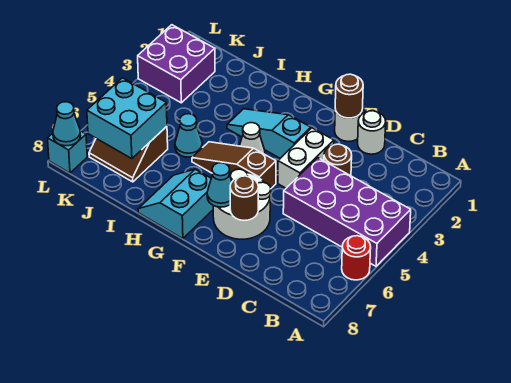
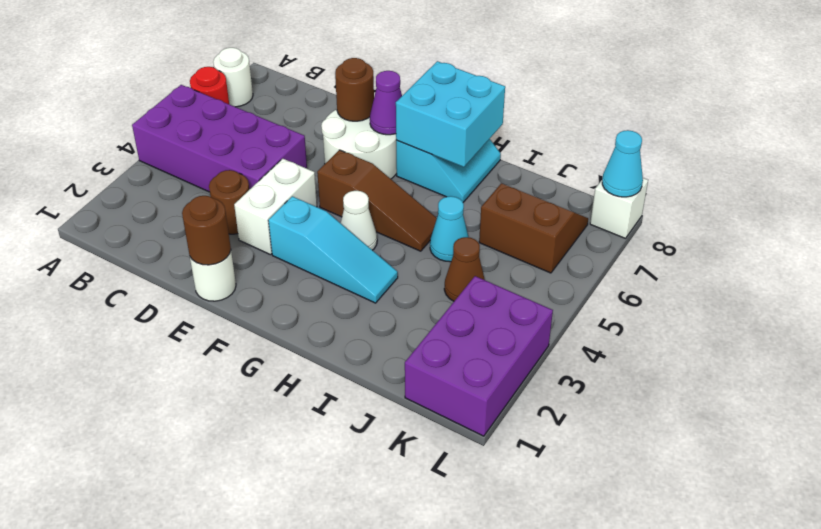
white round brick D1 level 1 -> white round brick A7 level 1
cyan cone F7 level 2 -> purple cone F7 level 2
none -> brown cone J4 level 1
cyan brick J6:K7 level 2 -> cyan brick G7:H8 level 2
purple brick K2:L3 level 1 -> purple brick K1:L3 level 1
cyan brick L8 level 1 -> white brick L8 level 1

